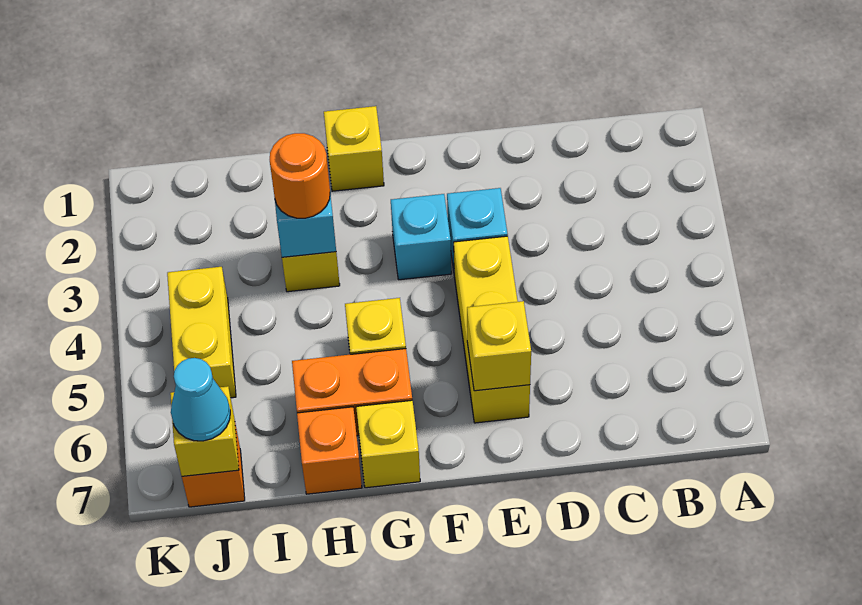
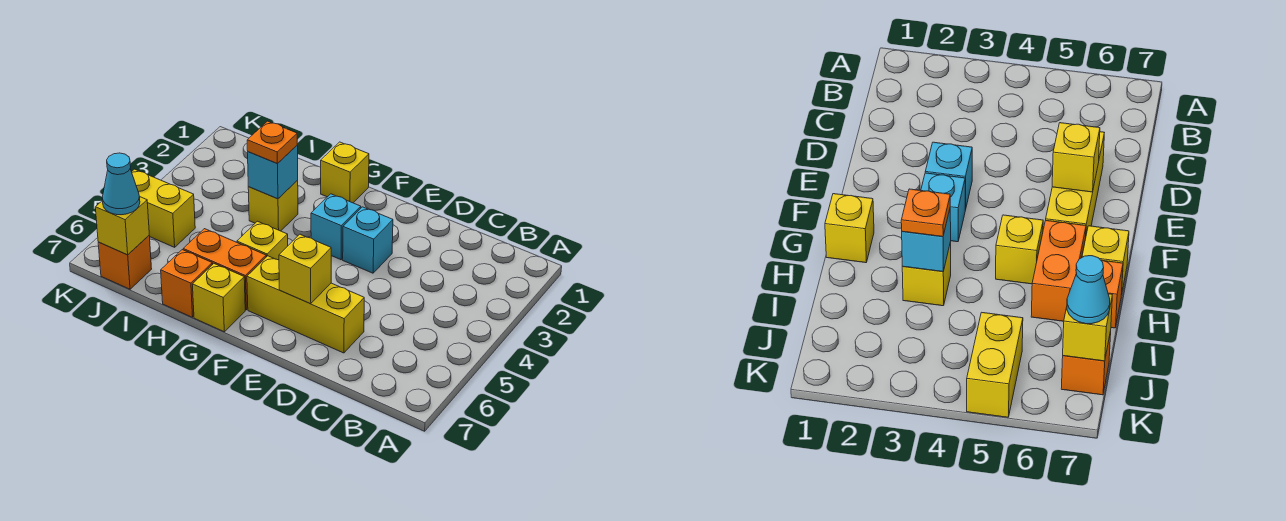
yellow brick E4:E6 level 1 -> yellow brick D6:F6 level 1
orange round brick H3 level 3 -> orange plate H3 level 3
yellow brick J4:J5 level 1 -> yellow brick J5:K5 level 1

